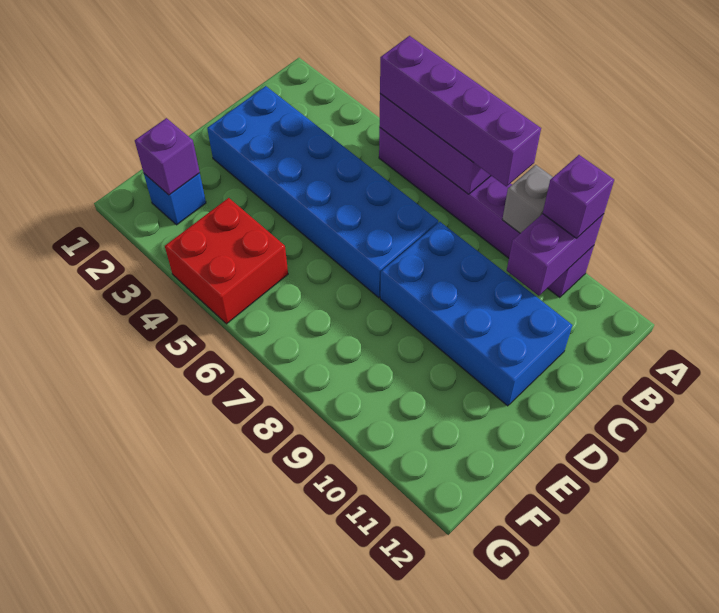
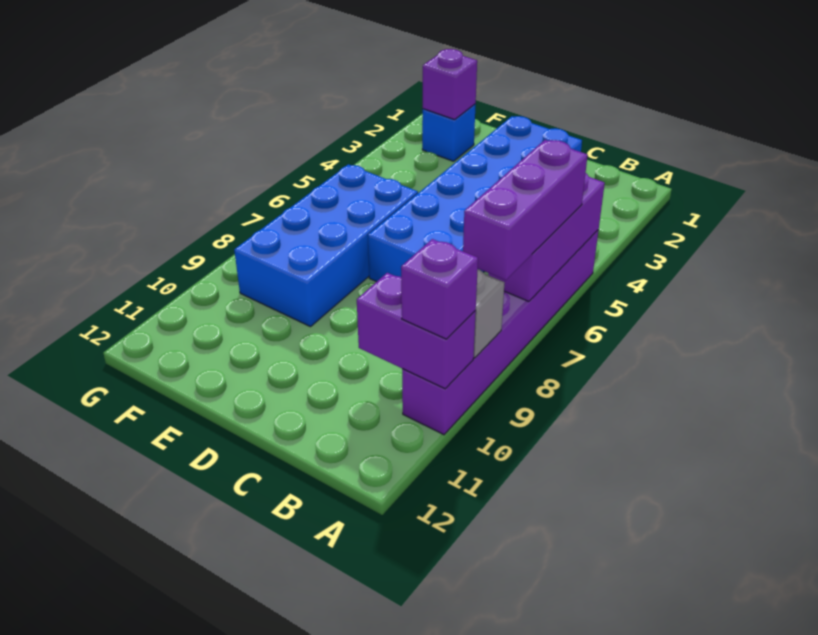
purple brick A5:A8 level 3 -> purple brick A6:A8 level 3
blue brick C8:D11 level 1 -> blue brick E6:F9 level 1
red brick F4:G5 level 1 -> none

